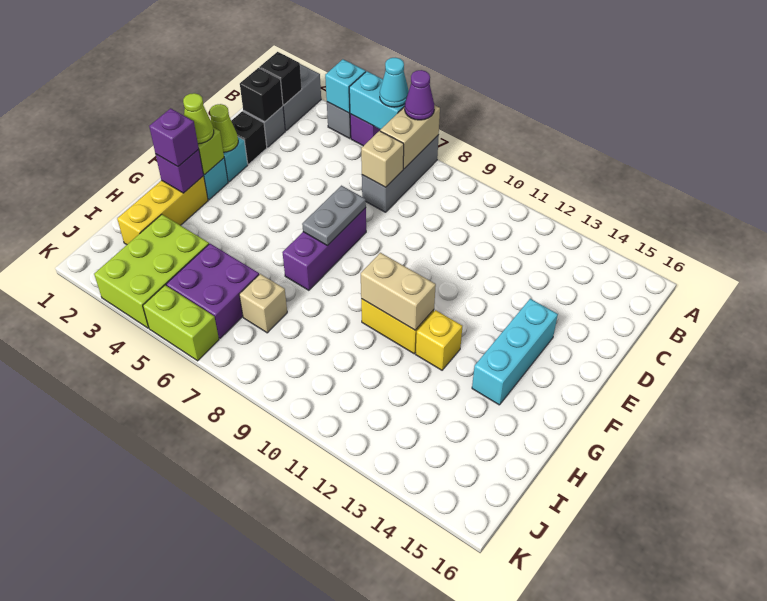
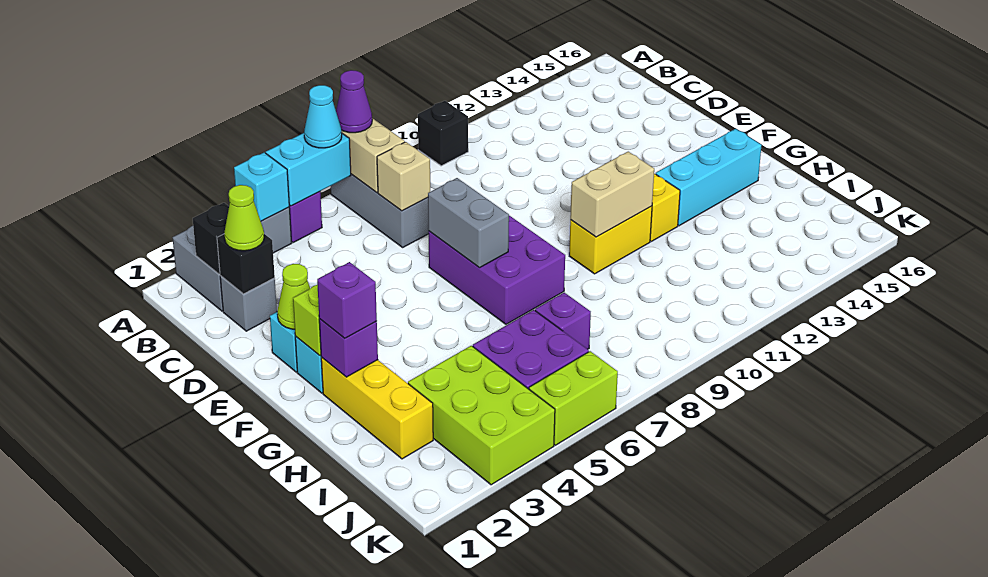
black brick D2 level 1 -> black brick A10 level 1
purple brick E7:G7 level 1 -> purple brick E7:G8 level 1
grey plate E7:F7 level 2 -> grey brick E7:F7 level 2
cyan brick E14:G14 level 1 -> cyan brick G13:G15 level 1
lime cone F2 level 3 -> lime cone C2 level 3
tan brick I7 level 1 -> purple brick I7 level 1

